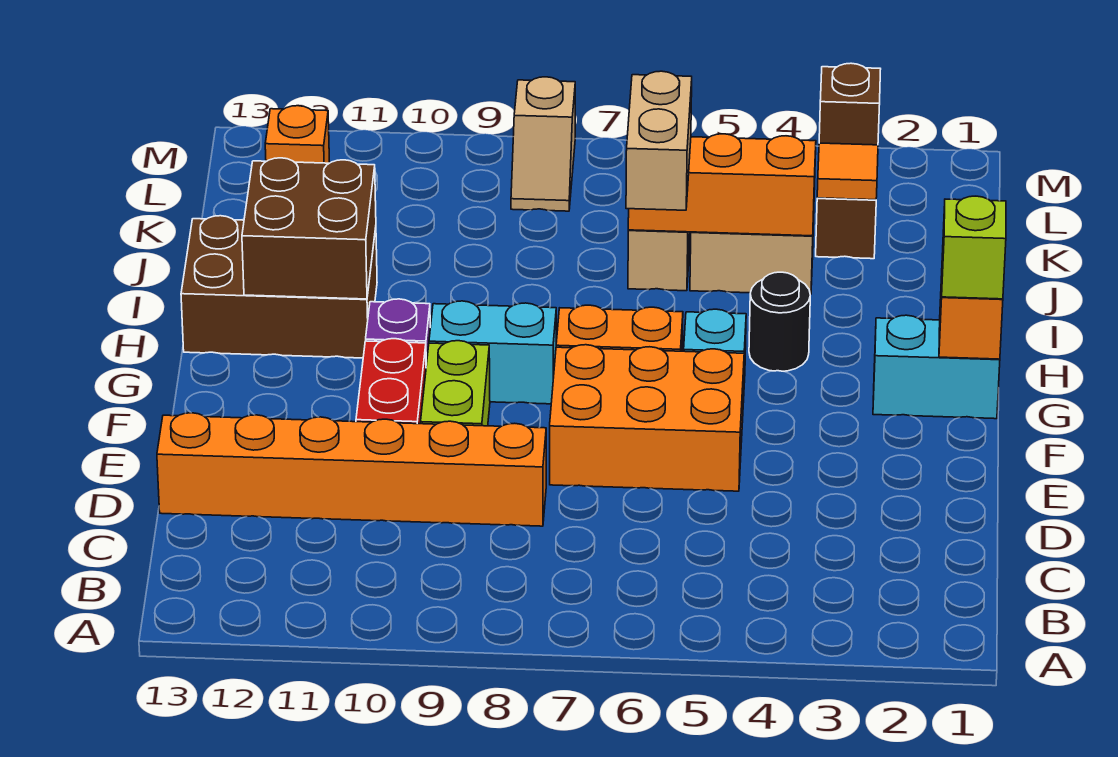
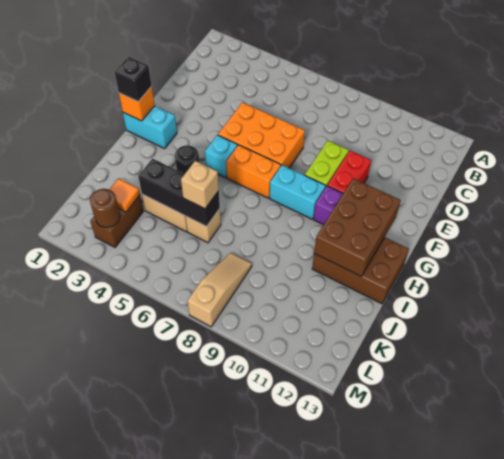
orange brick D8:D13 level 1 -> none
lime brick G1 level 3 -> black brick G1 level 3
brown brick H11:I12 level 2 -> brown brick G11:I12 level 2
tan brick I6:J6 level 3 -> tan brick J6 level 3
orange brick J4:J6 level 2 -> black brick J4:J6 level 2
brown brick L3 level 2 -> brown round brick L3 level 2
tan slope L8:M8 level 1 top M -> tan slope K8:M8 level 1 top M
orange brick L12 level 1 -> none

